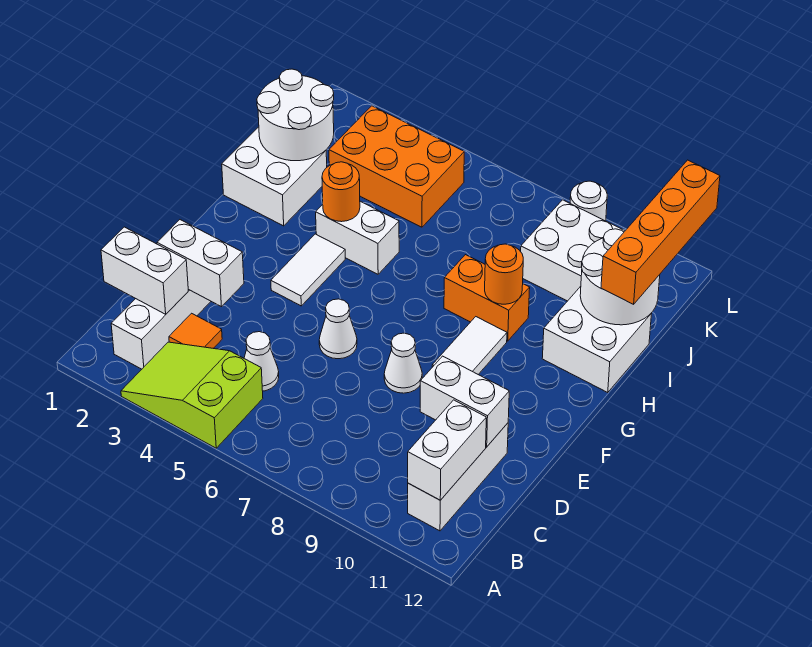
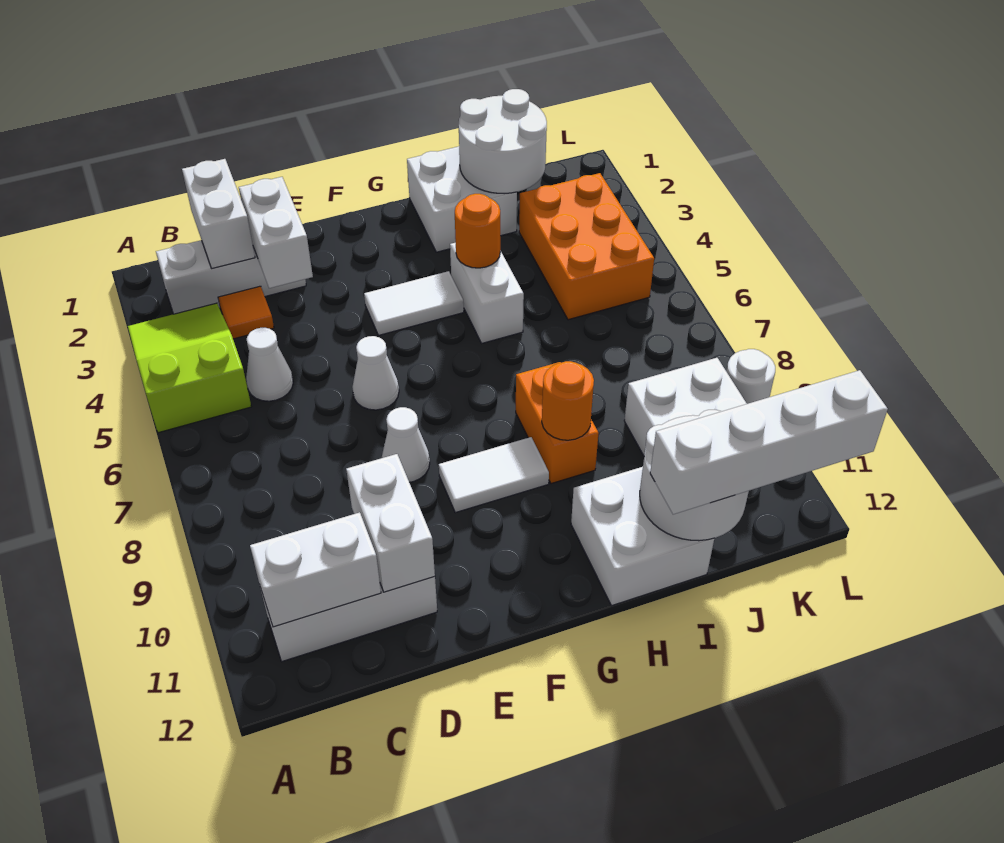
orange brick I12:L12 level 3 -> white brick I12:L12 level 3

